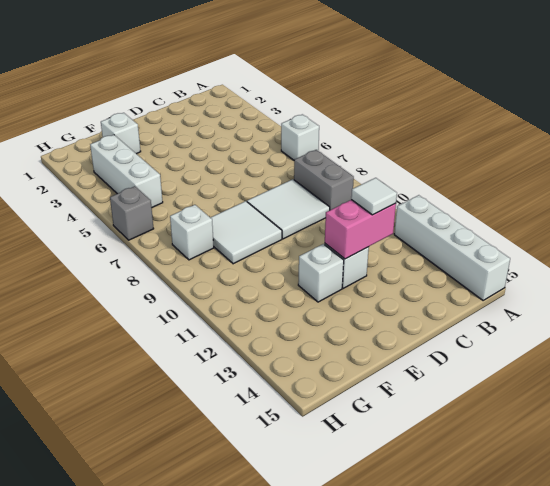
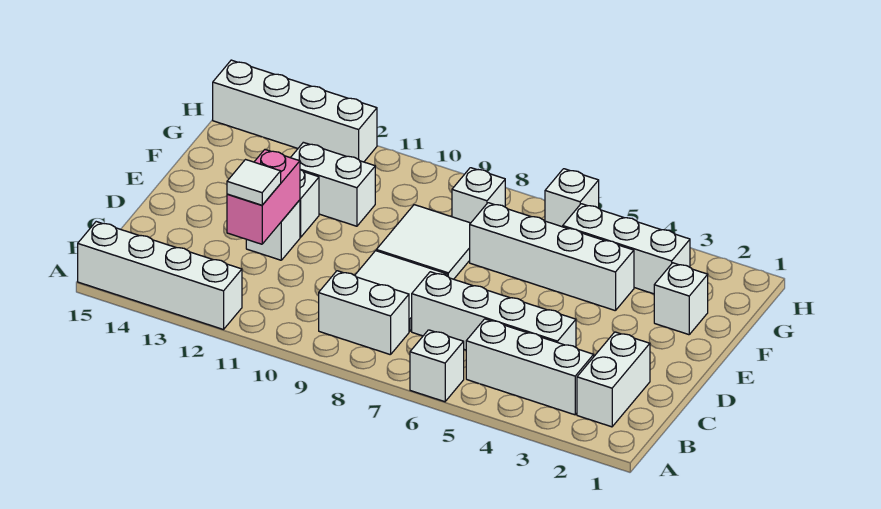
none -> white brick B2:C2 level 1
none -> white brick B3:B5 level 1
grey brick B8:B9 level 1 -> white brick B8:B9 level 1
none -> white brick C4:C7 level 1
none -> white brick F4:F7 level 1
none -> white brick F11:F12 level 1
grey brick H6 level 1 -> white brick H6 level 1
none -> white brick H12:H15 level 1

